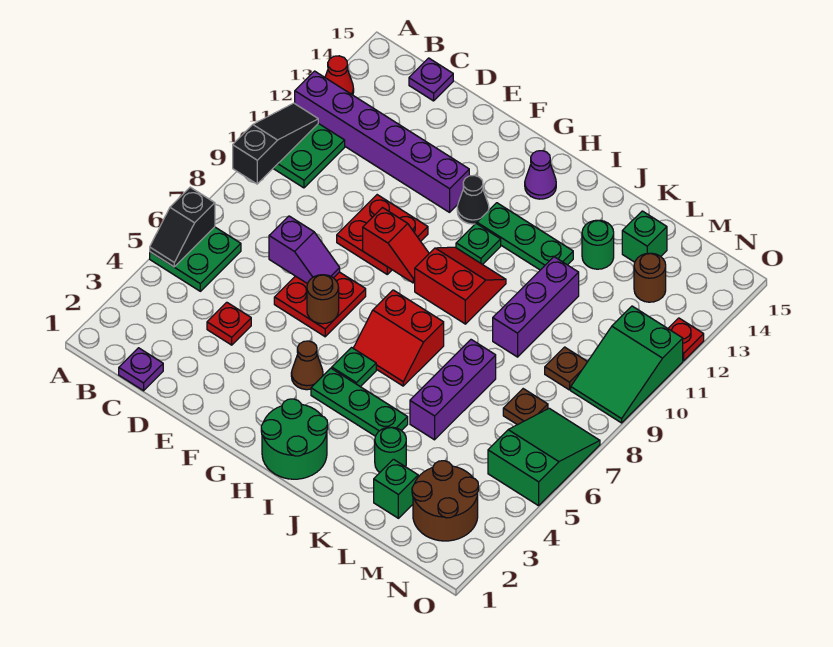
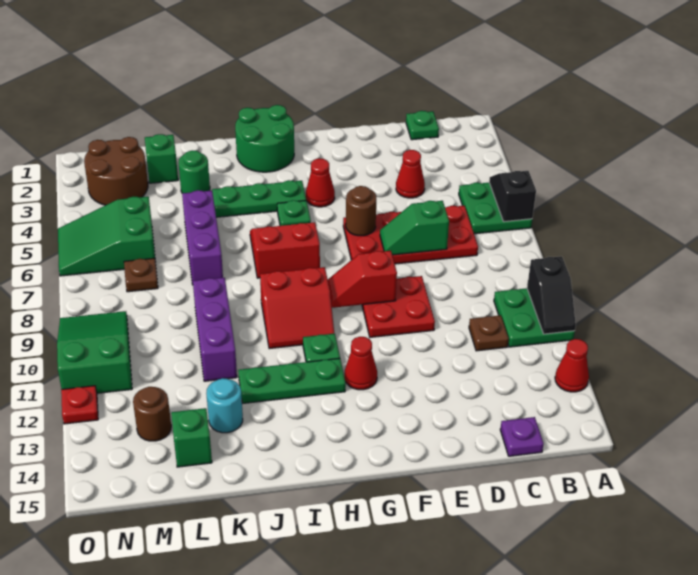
black slope A9:A11 level 2 top 9 -> black slope A10:A11 level 2 top 10
purple brick A12:F12 level 1 -> none
purple plate C1 level 1 -> green plate C1 level 1
red plate D4 level 1 -> red cone D4 level 1
purple slope D7:E7 level 2 top D -> green slope D7:E7 level 2 top D
red plate E6:F7 level 1 -> red plate C6:F7 level 1
brown cone G4 level 1 -> red cone G4 level 1
black cone G12 level 1 -> red cone G12 level 1
purple cone H14 level 1 -> none
green round brick K13 level 1 -> cyan round brick K13 level 1
brown plate M9 level 1 -> brown plate C11 level 1
green slope N5:O7 level 1 top 5 -> green slope M5:O6 level 1 top M

